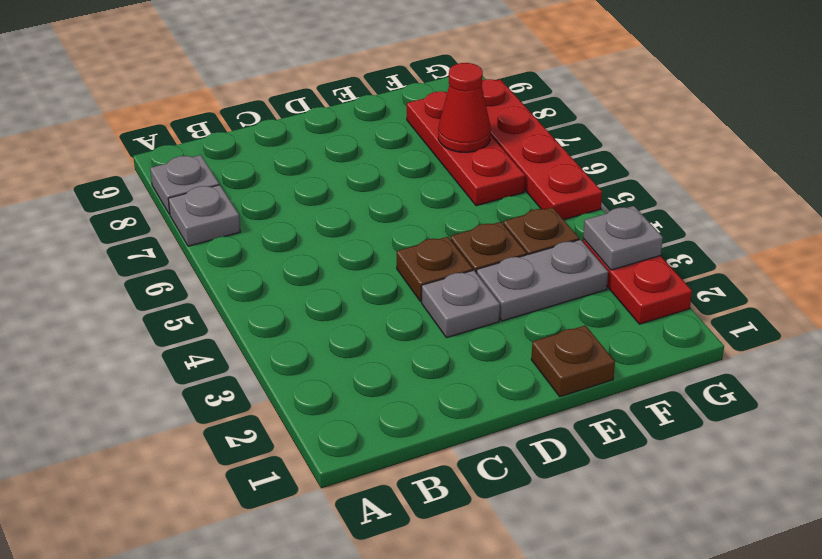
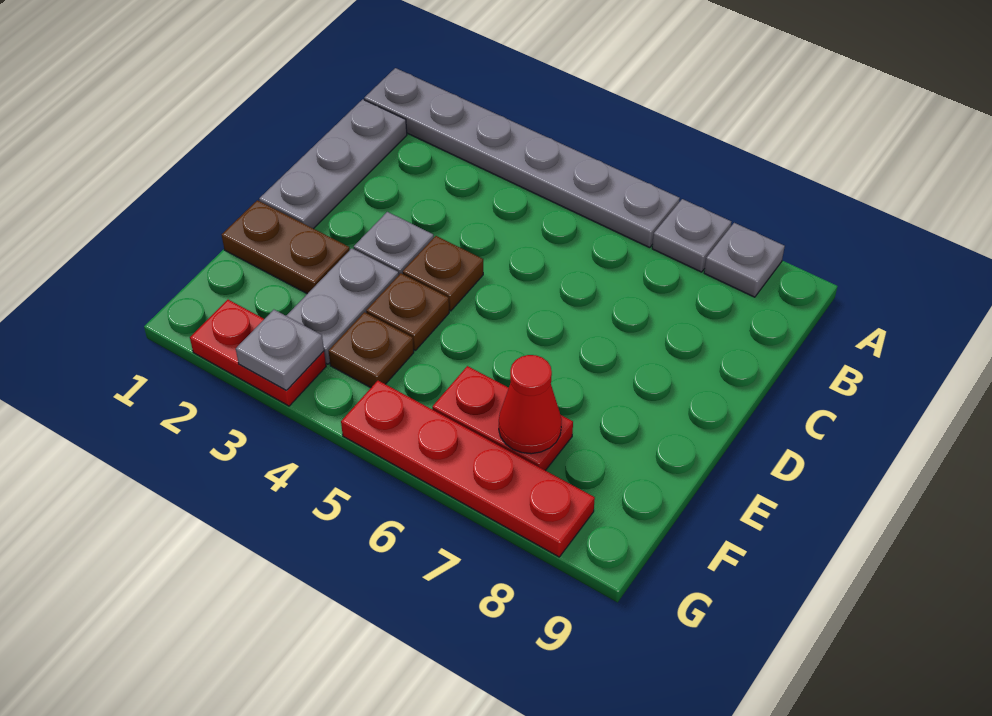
none -> grey plate A1:A6 level 1
none -> grey plate B1:D1 level 1
brown plate E1 level 1 -> brown plate E1:E2 level 1
red plate F6:F8 level 1 -> red plate F6:F7 level 1

